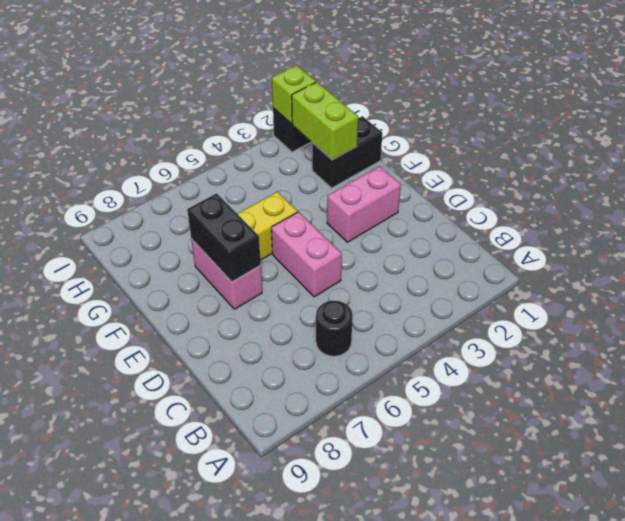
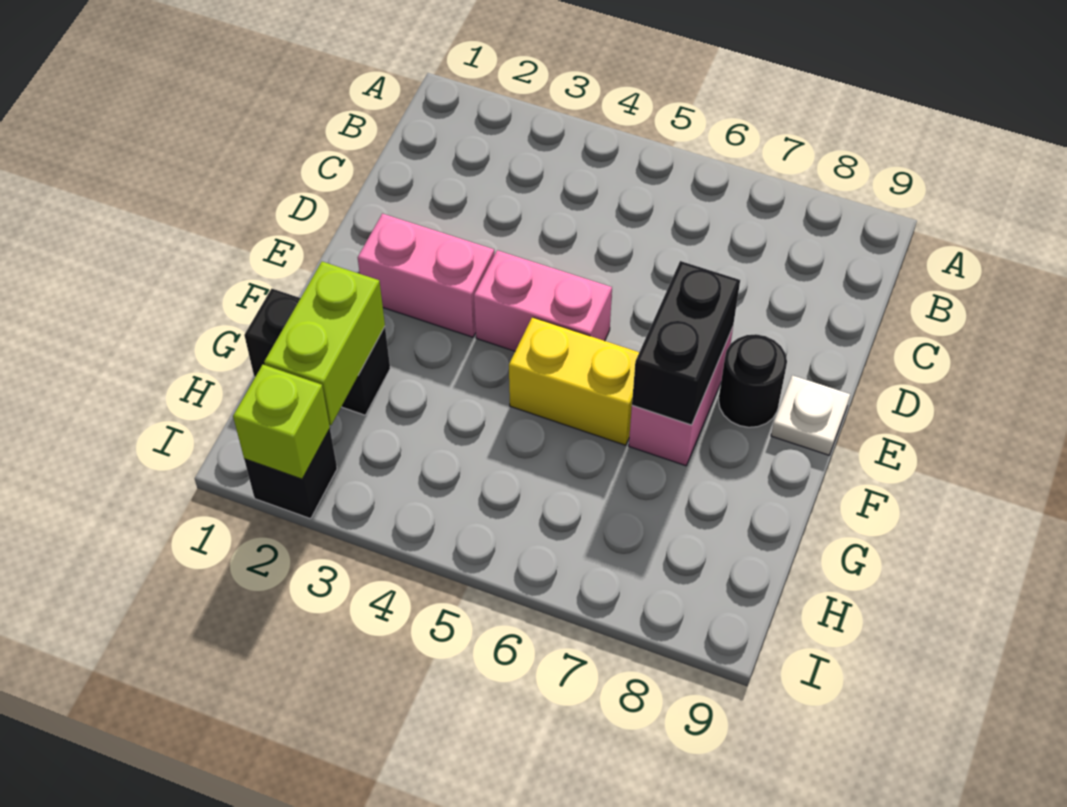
black round brick B6 level 1 -> black round brick E8 level 1
pink brick D5:E5 level 1 -> pink brick E4:E5 level 1
none -> white plate E9 level 1

